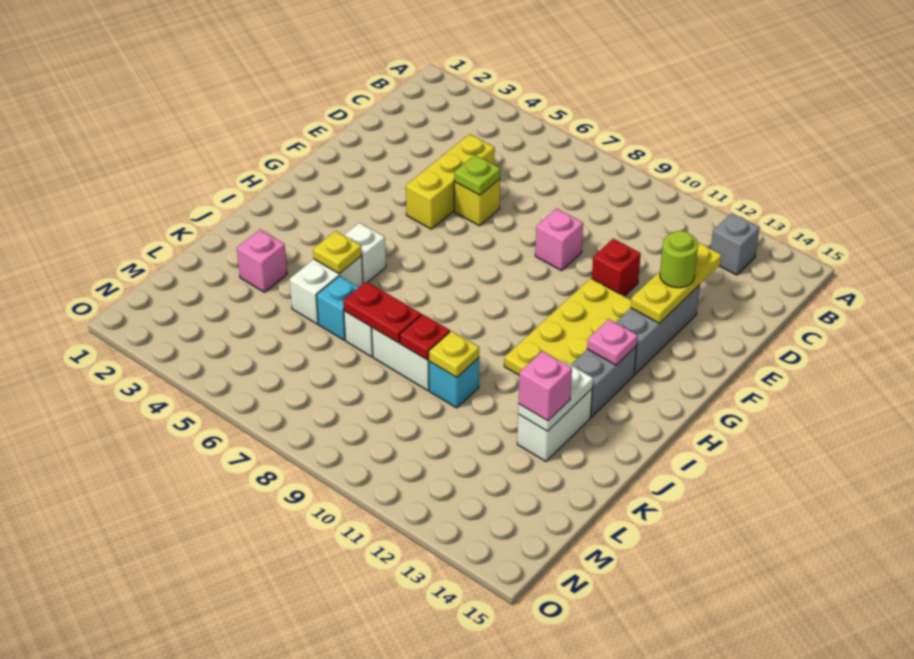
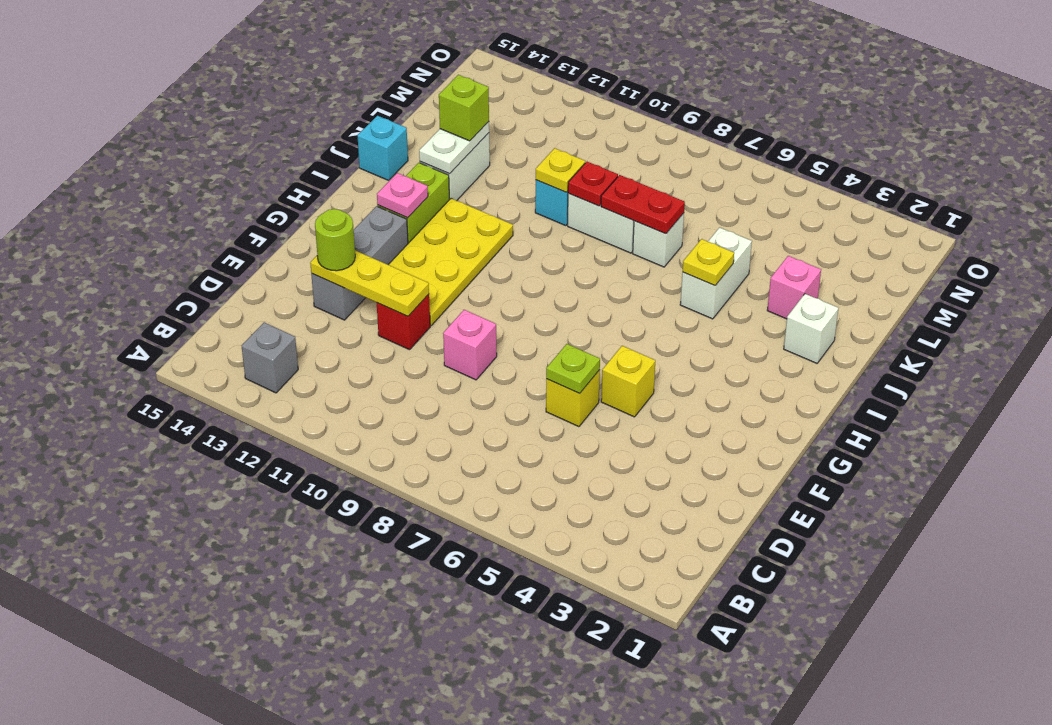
yellow brick D5:F5 level 1 -> yellow brick F5 level 1
yellow plate D13:F13 level 2 -> yellow plate E11:E13 level 2
grey brick H13:I13 level 1 -> lime brick H13:I13 level 1
white brick I5 level 1 -> white brick J2 level 1
cyan brick K6 level 1 -> cyan brick J15 level 1
pink brick K13 level 3 -> lime brick K13 level 3

